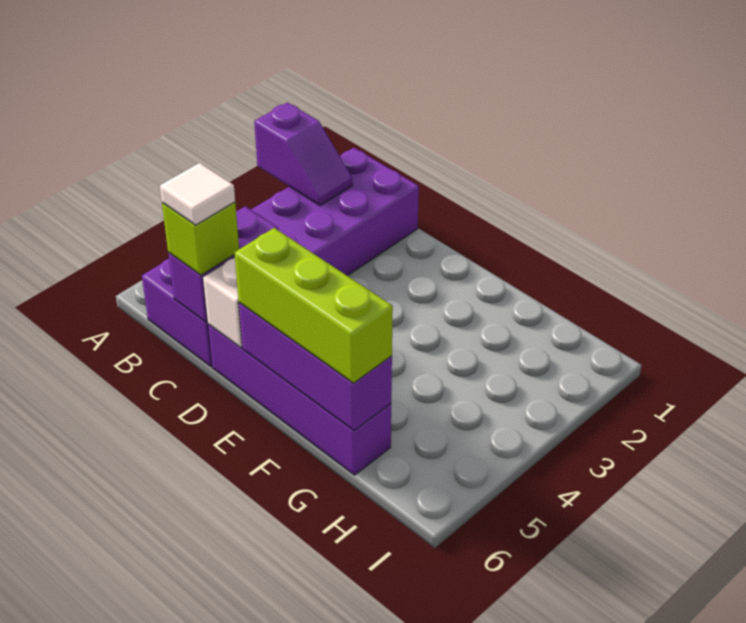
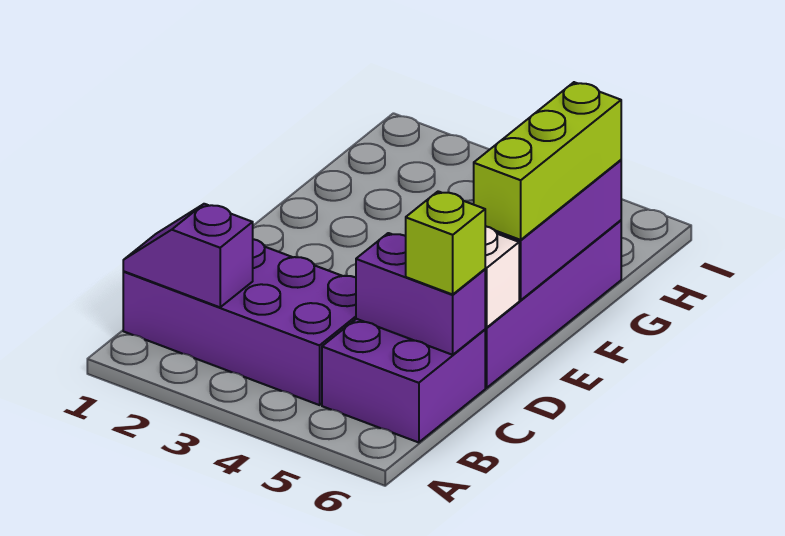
purple slope A2:B2 level 2 top A -> purple slope B1:B2 level 2 top 2
white tile C6 level 4 -> none

